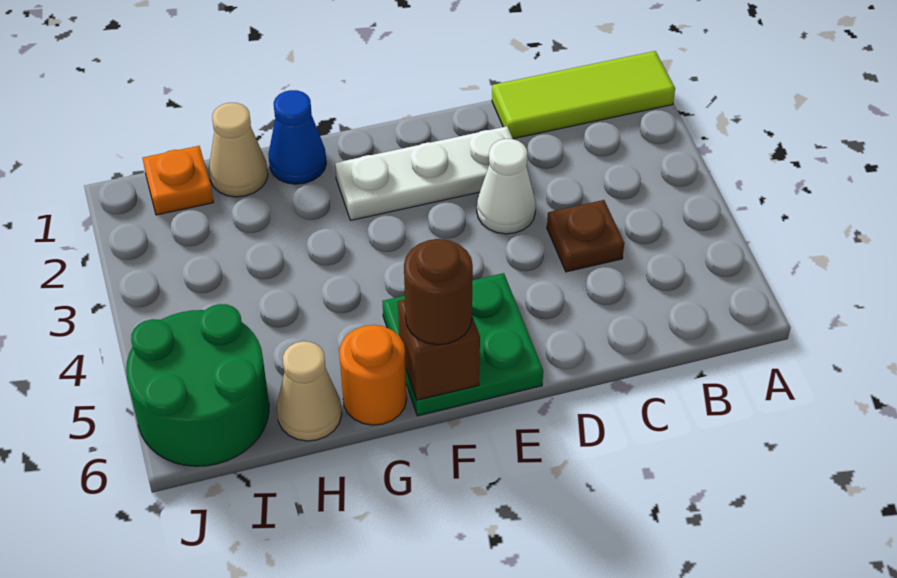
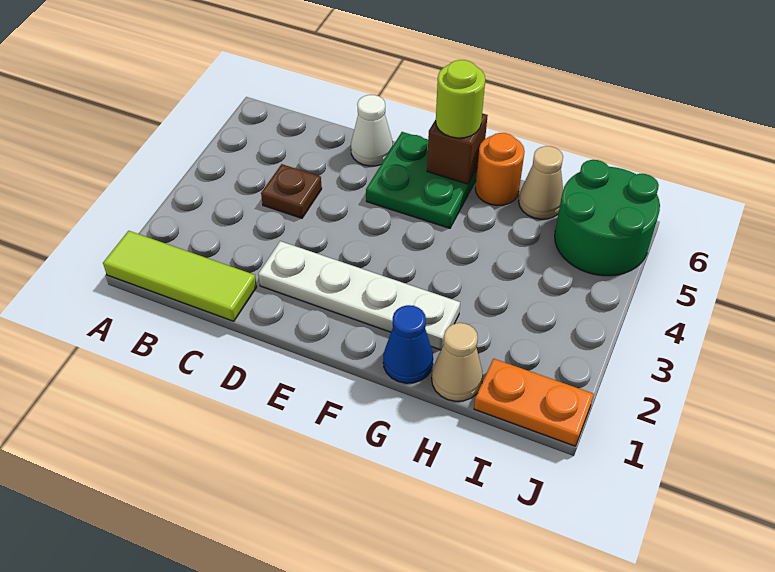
white plate D2:F2 level 1 -> white plate D2:G2 level 1
white cone D3 level 1 -> white cone D6 level 1
brown round brick F6 level 3 -> lime round brick F6 level 3
orange plate I1 level 1 -> orange plate I1:J1 level 1

